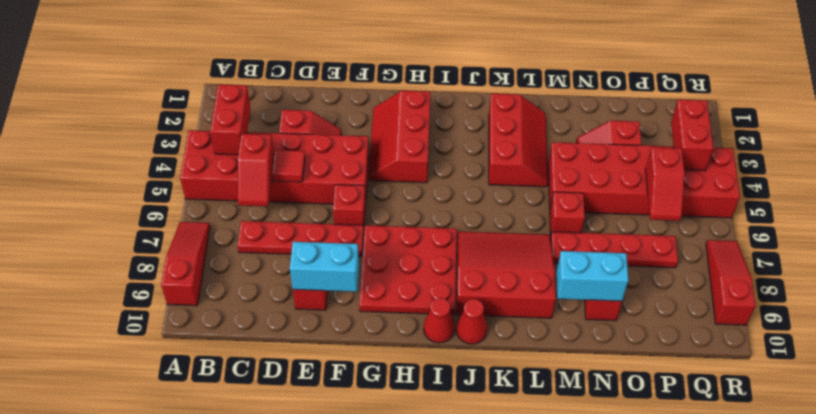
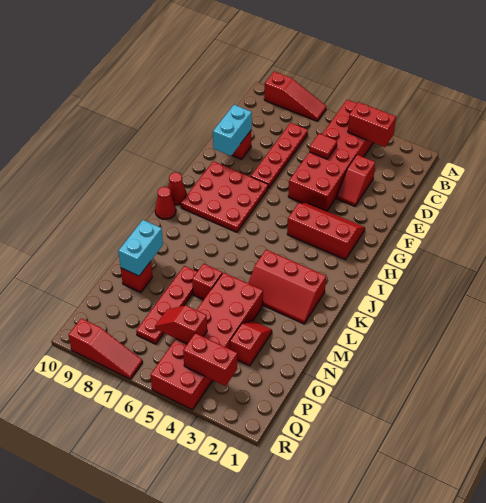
red slope C5:C6 level 2 top 5 -> none
red brick F6 level 1 -> none
red slope J7:L9 level 1 top 9 -> none

